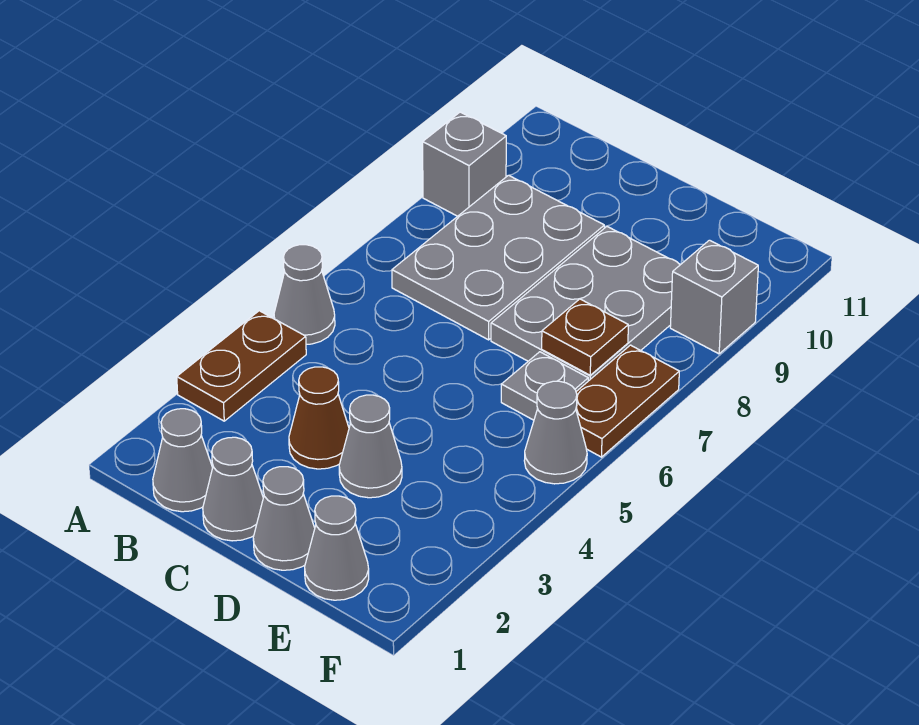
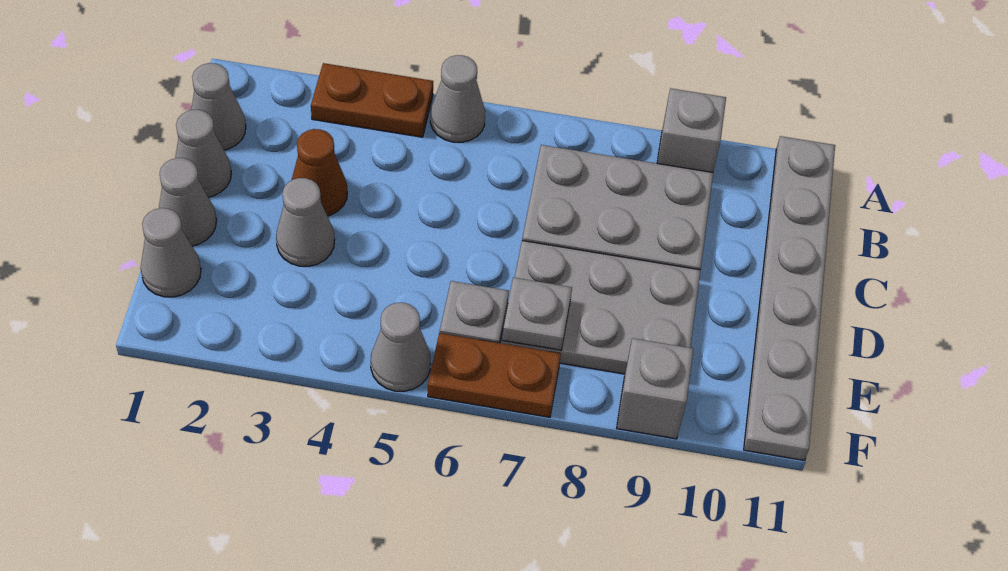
none -> grey plate A11:F11 level 1
brown plate E7 level 2 -> grey plate E7 level 2

